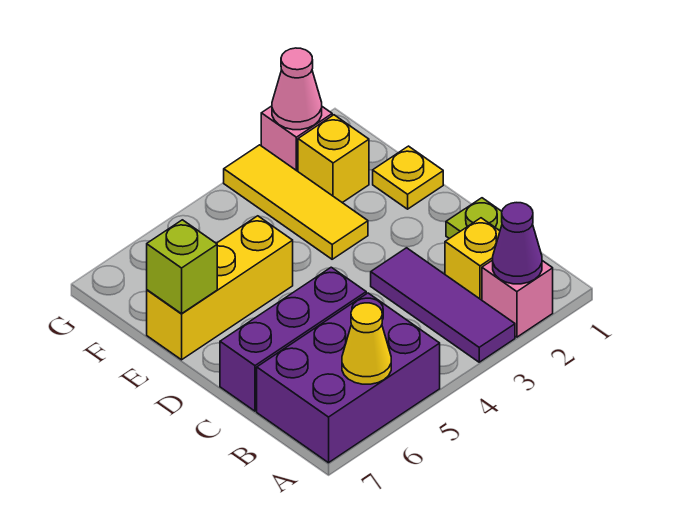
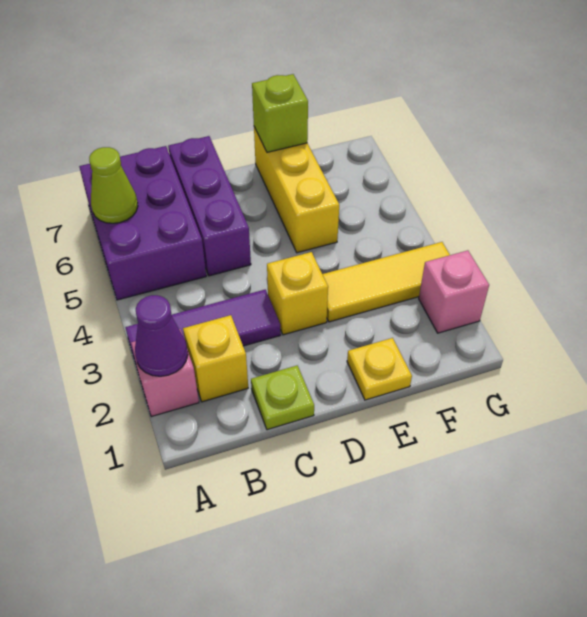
yellow cone A6 level 2 -> lime cone A6 level 2
yellow brick F2 level 1 -> yellow brick D3 level 1
pink cone G2 level 2 -> none

